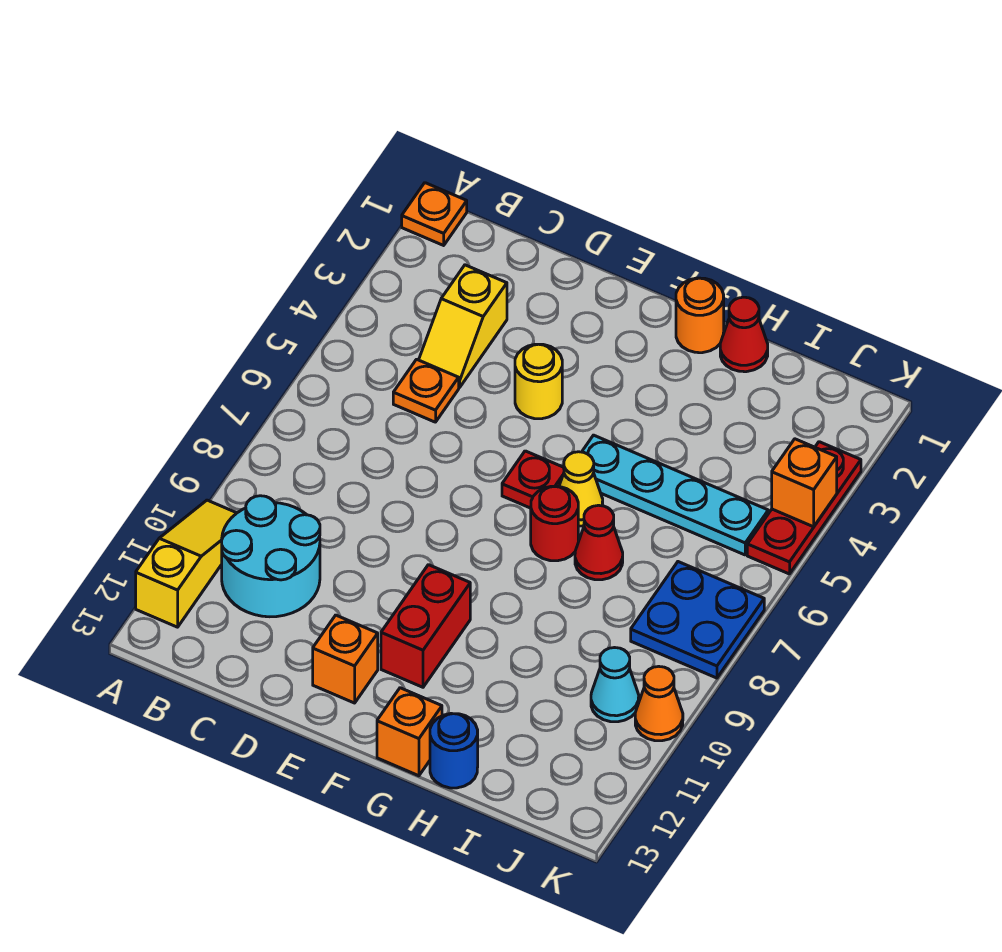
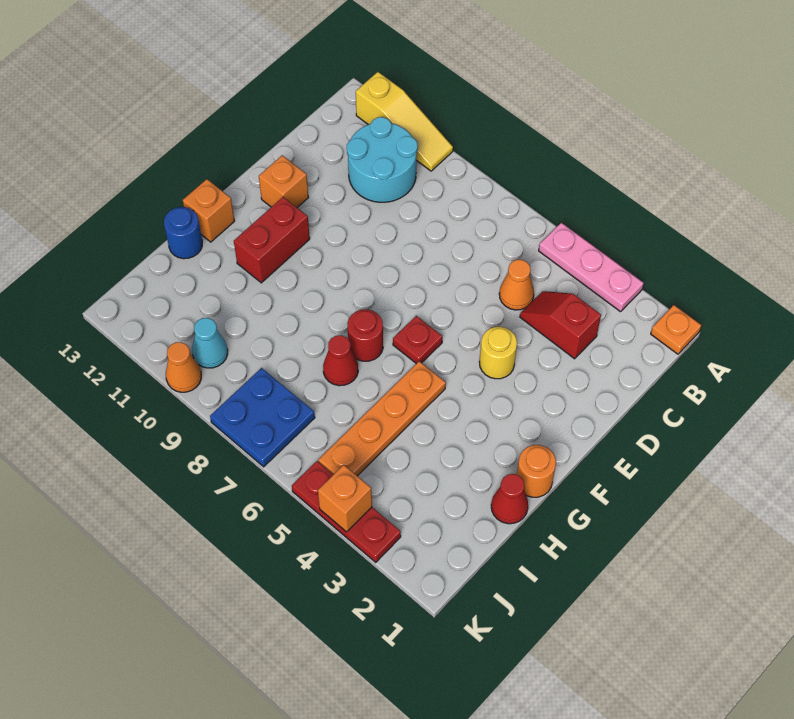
none -> pink plate A3:A5 level 1
yellow slope C3:C4 level 1 top 3 -> red slope C3:C4 level 1 top 3
orange plate C5 level 1 -> orange cone C5 level 1
red brick F10:F11 level 1 -> red brick F11:G11 level 1
cyan plate G5:J5 level 1 -> orange plate G5:J5 level 1
yellow cone G6 level 1 -> none

